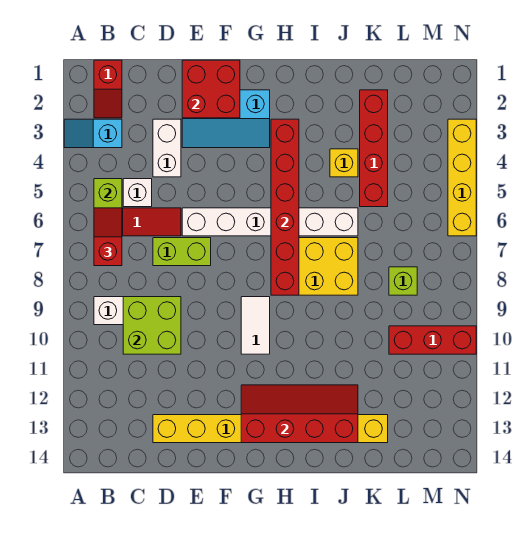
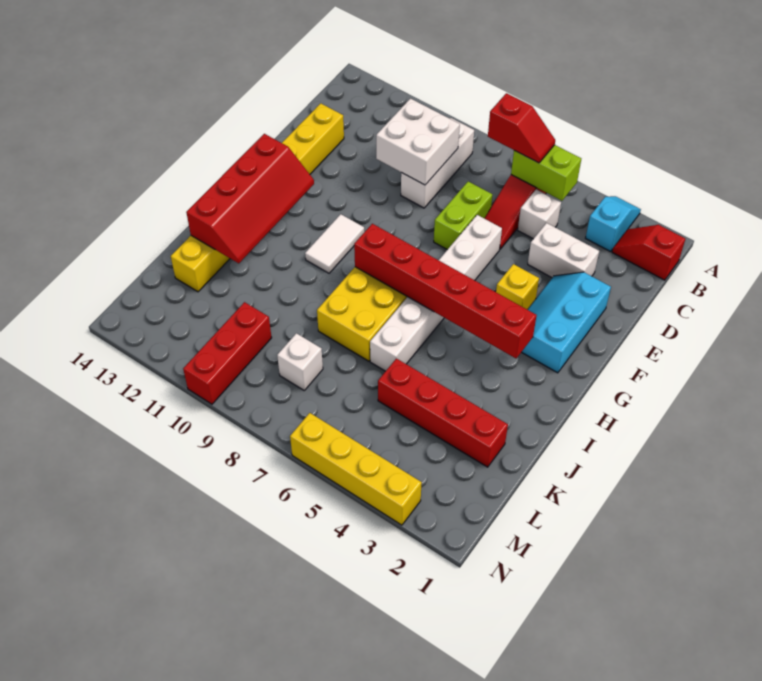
lime brick C9:D10 level 2 -> white brick C9:D10 level 2
red brick E1:F2 level 2 -> none
white tile G9:G10 level 1 -> white tile G10:H10 level 1
yellow brick J4 level 1 -> yellow brick F4 level 1
lime brick L8 level 1 -> white brick L8 level 1

